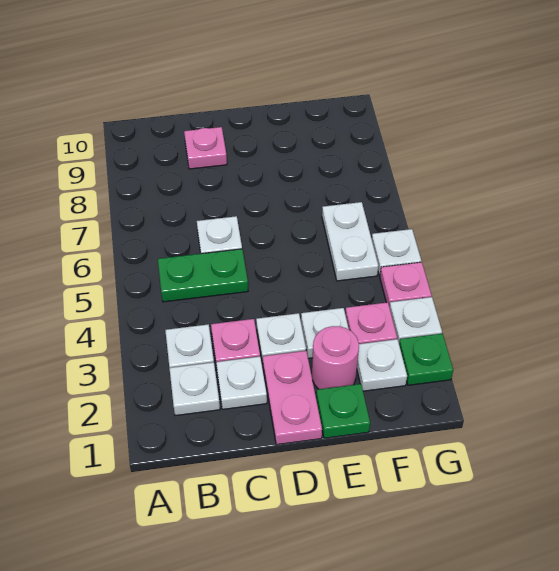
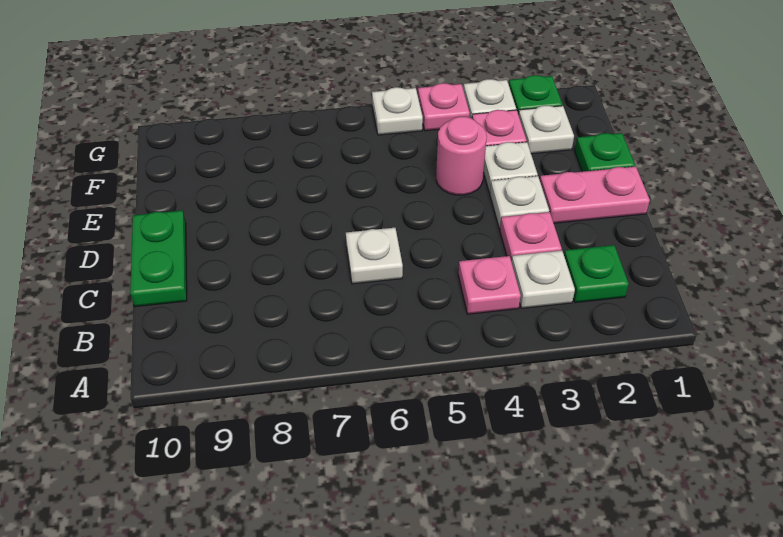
white plate B2 level 1 -> green plate B2 level 1
green plate B5:C5 level 1 -> green plate C10:D10 level 1
white plate C2 level 1 -> none
pink plate C9 level 1 -> pink plate B4 level 1
pink round brick E2 level 1 -> pink round brick E4 level 1
white plate F5:F6 level 1 -> none

